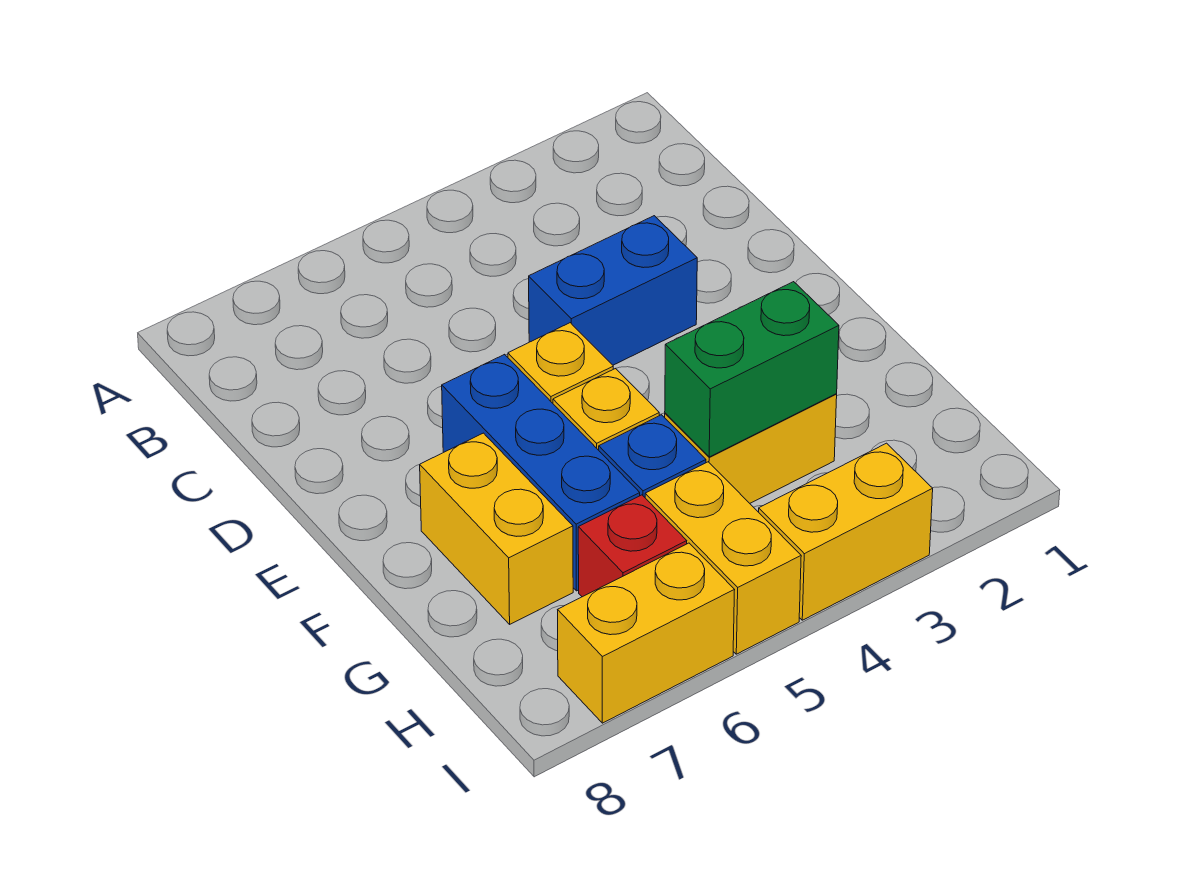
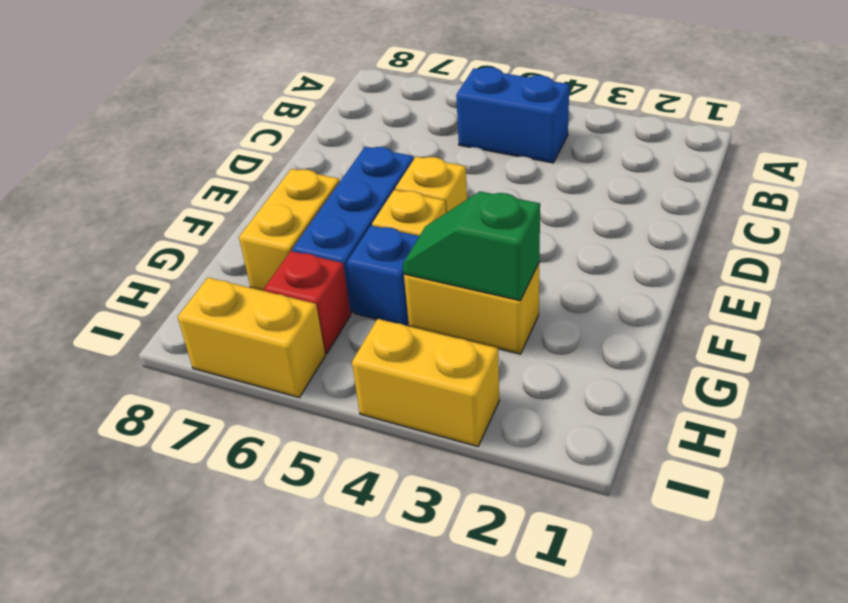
blue brick D3:D4 level 1 -> blue brick B4:B5 level 1
green brick G3:G4 level 2 -> green slope G3:G4 level 2 top 3
yellow brick H5:I5 level 1 -> none

